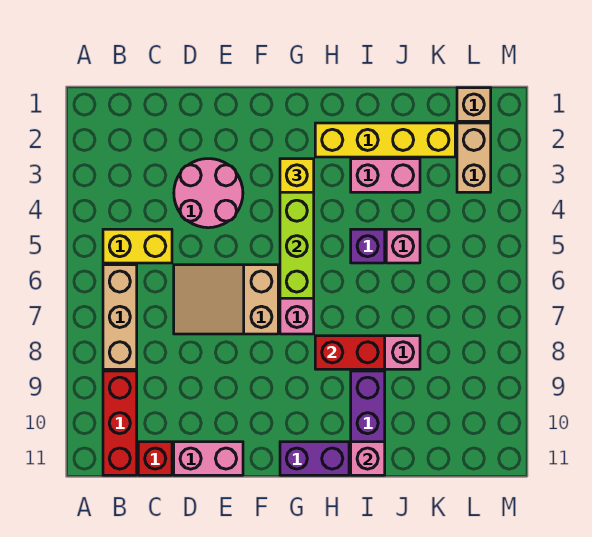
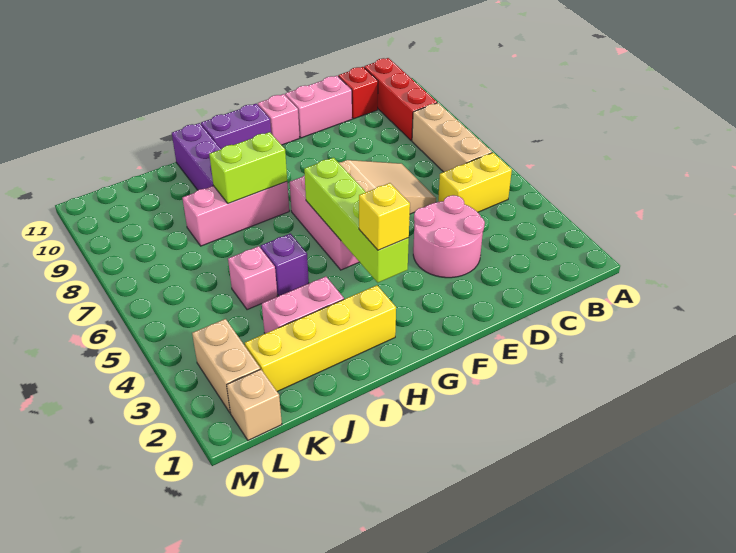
red brick H8:I8 level 2 -> lime brick H8:I8 level 2
pink brick I11 level 2 -> pink brick F11 level 1

